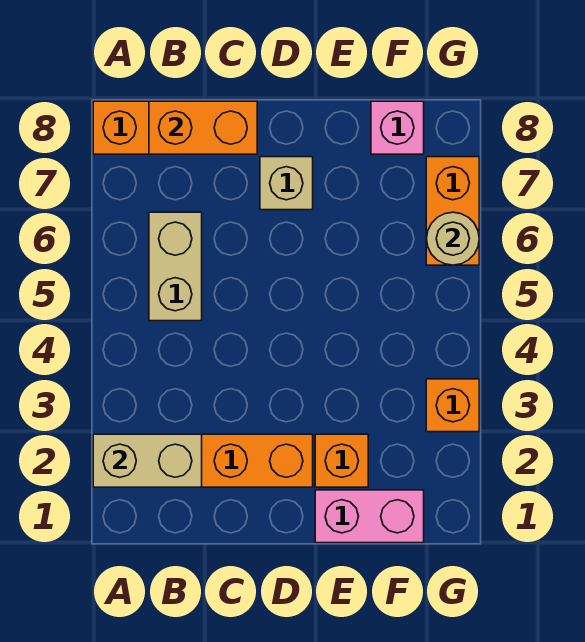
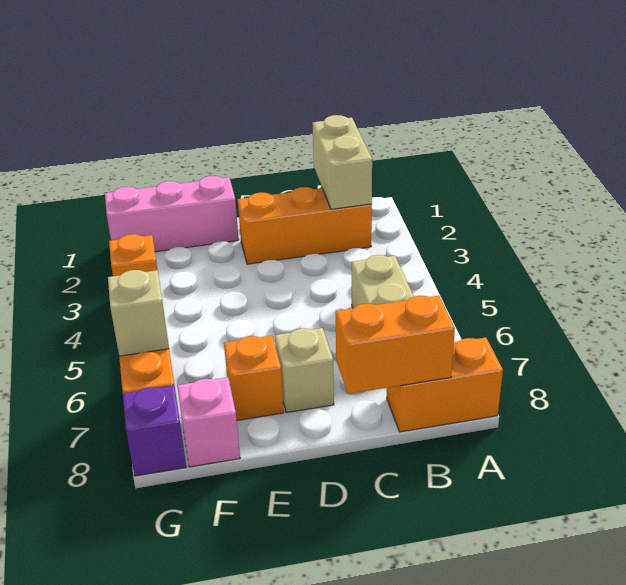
tan brick A2:B2 level 2 -> tan brick B1:B2 level 2
pink brick E1:F1 level 1 -> pink brick E1:G1 level 1
orange brick E2 level 1 -> orange brick E7 level 1
tan round brick G6 level 2 -> tan brick G6 level 2
none -> purple brick G8 level 1

